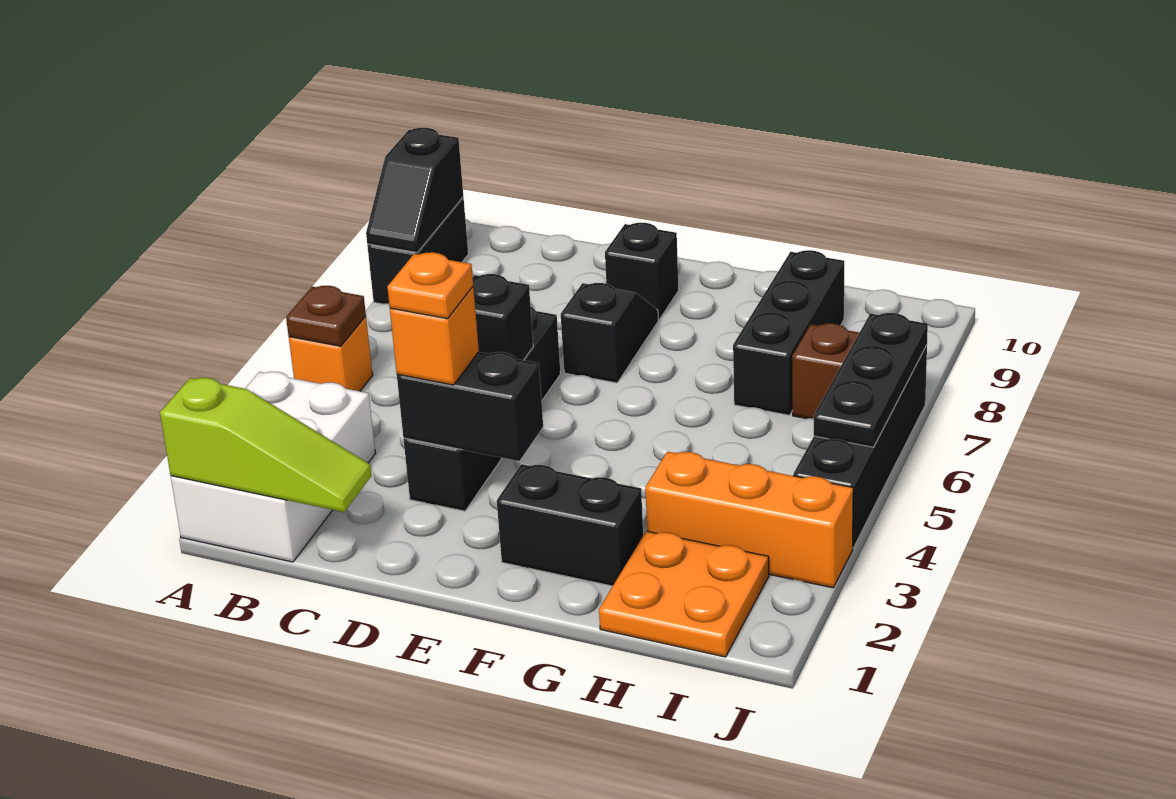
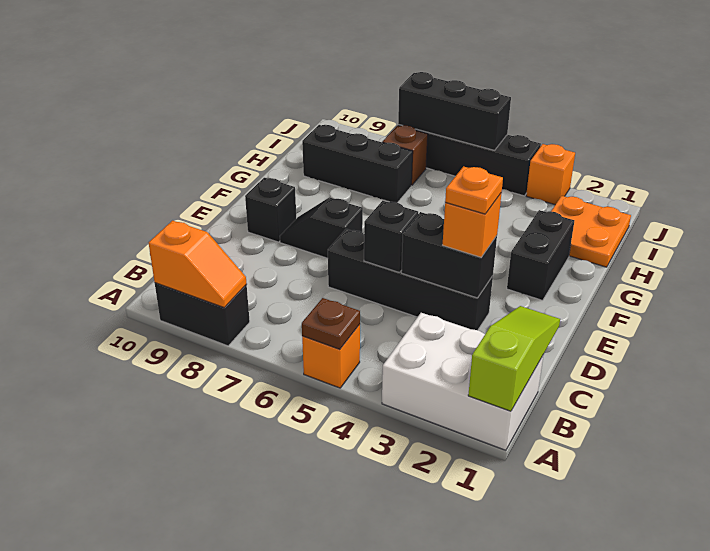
black slope A8:A9 level 2 top 9 -> orange slope A8:A9 level 2 top 9
black brick D3:E3 level 2 -> black brick D3:D4 level 2
orange brick H3:J3 level 1 -> orange brick J3 level 1
black plate J5:J7 level 2 -> black brick J5:J7 level 2

